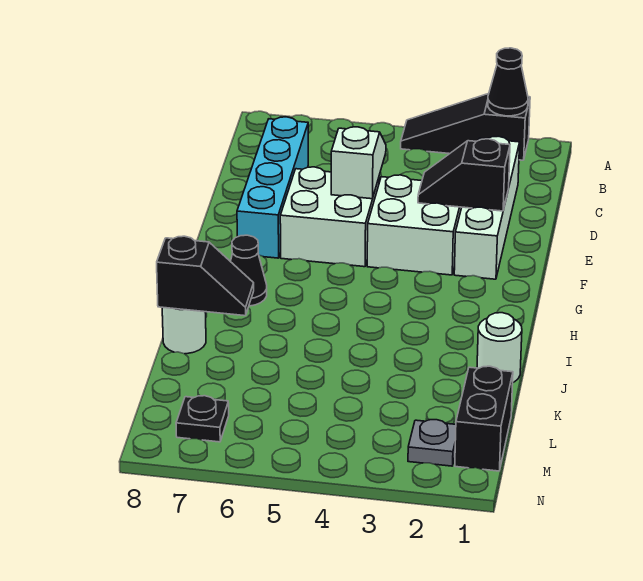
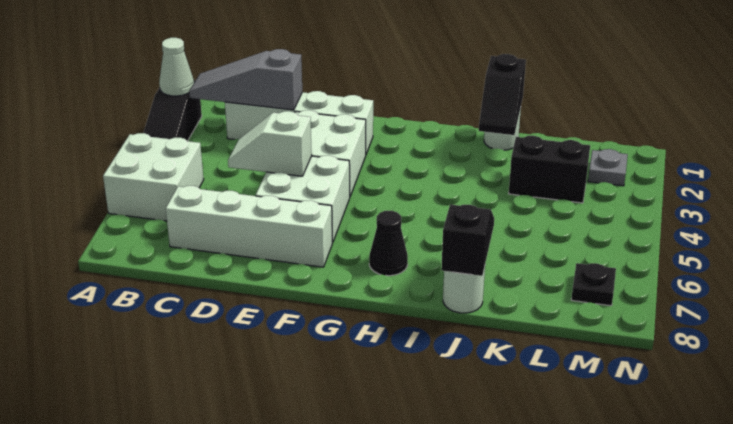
black cone A2 level 2 -> white cone A2 level 2
none -> white brick A5:B6 level 1
none -> grey slope B2:D2 level 2 top D
cyan brick C7:F7 level 1 -> white brick C7:F7 level 1
black slope E2:E3 level 2 top 2 -> black slope J1:J2 level 2 top 1
black brick L1:M1 level 1 -> black brick K3:L3 level 1

